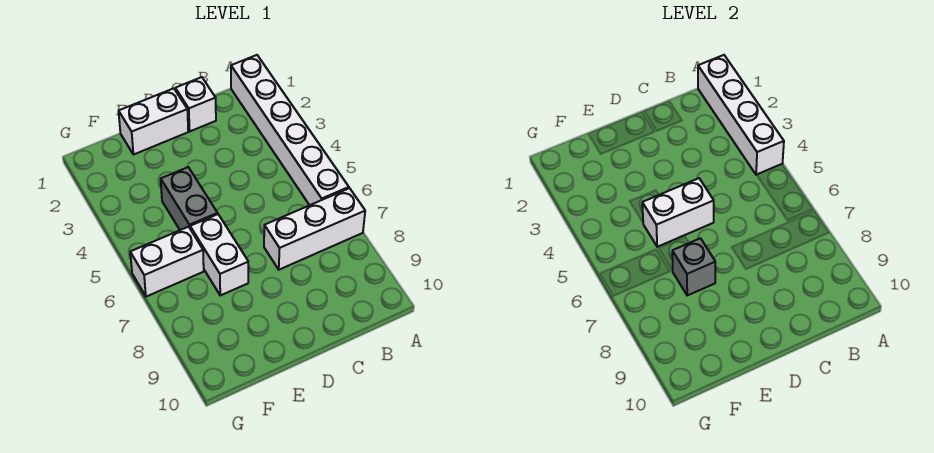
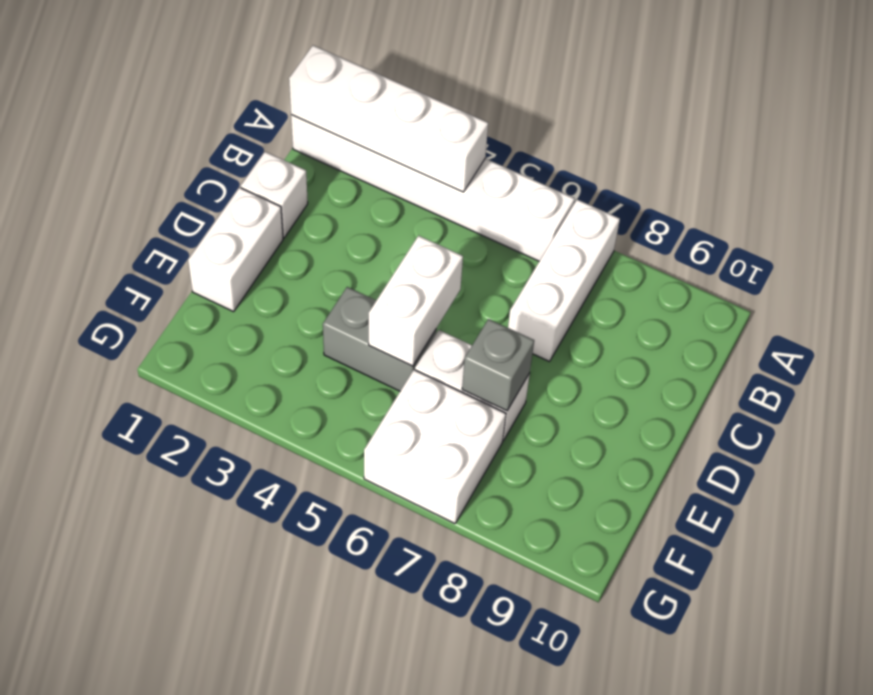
white brick F6:G6 level 1 -> white brick F6:G7 level 1

